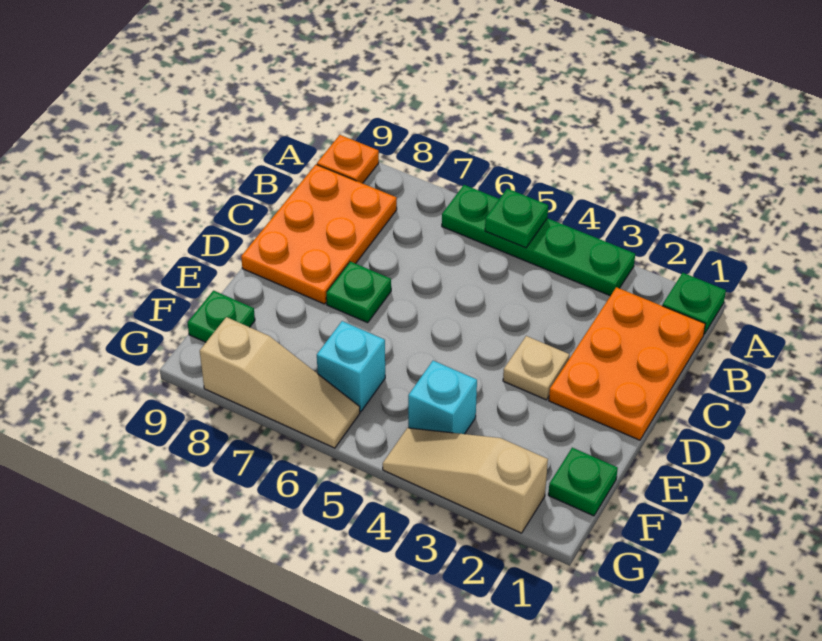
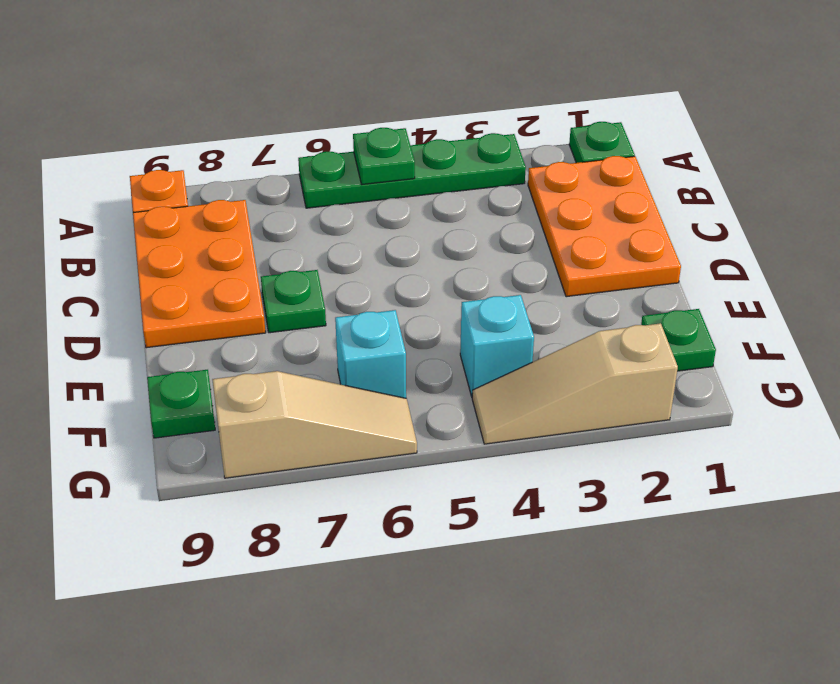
tan plate D3 level 1 -> none

